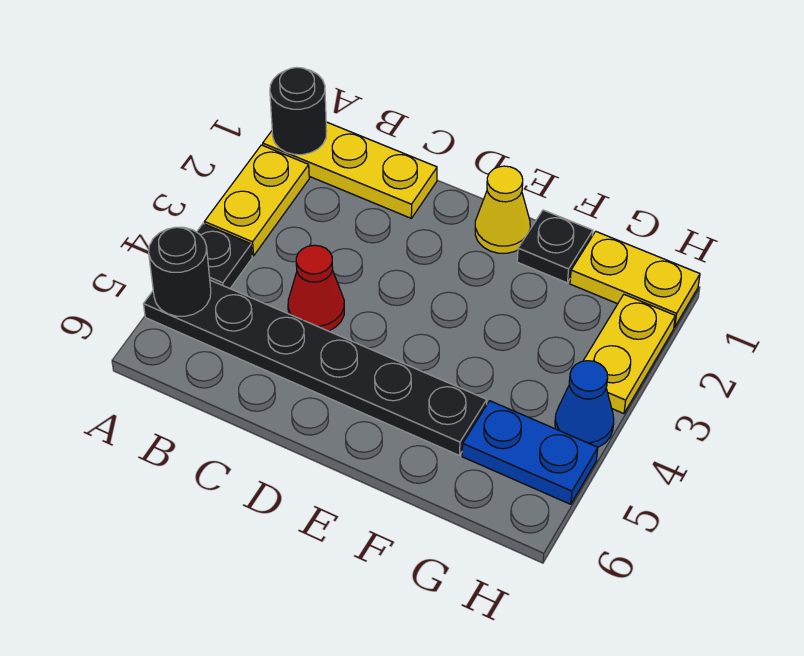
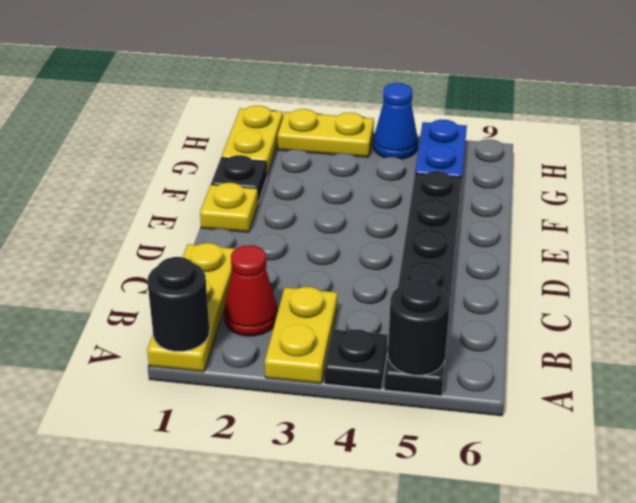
yellow plate A2:A3 level 1 -> yellow plate A3:B3 level 1
red cone C4 level 1 -> red cone B2 level 1
yellow cone E1 level 1 -> yellow plate E1 level 1

